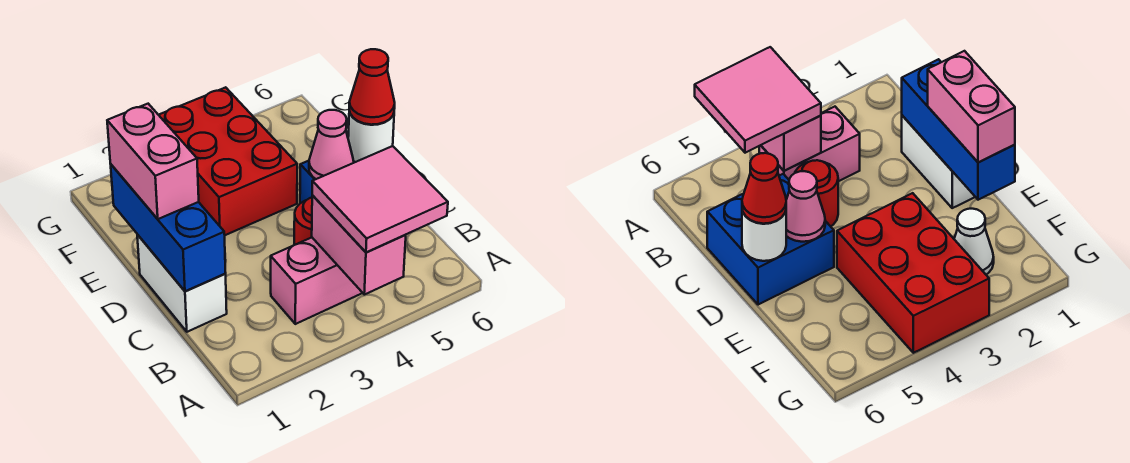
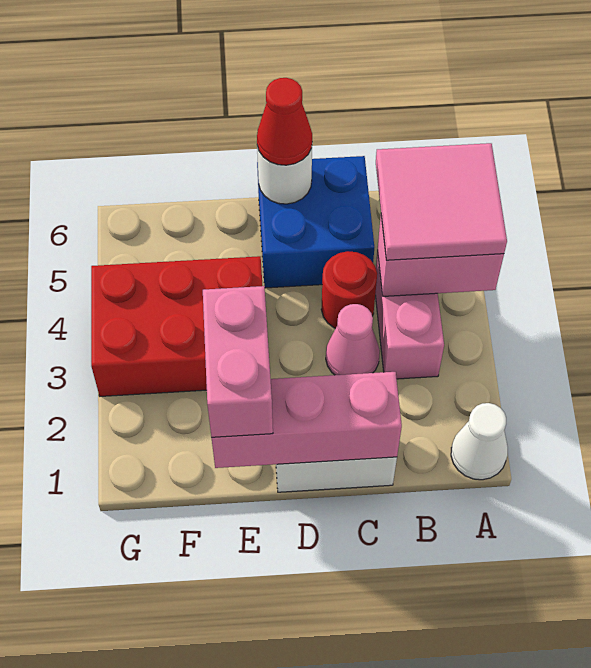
blue brick C1:E1 level 2 -> pink brick C1:E1 level 2
pink brick D1:E1 level 3 -> pink brick E1:E2 level 3
pink cone D5 level 2 -> pink cone C3 level 1
white cone F2 level 1 -> white cone A1 level 1

